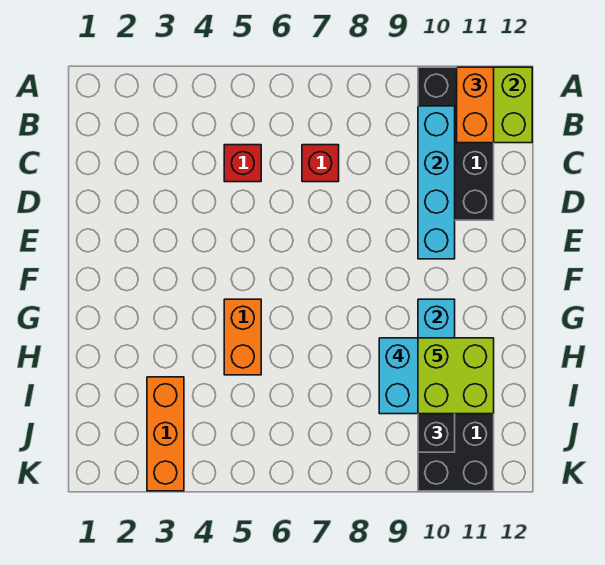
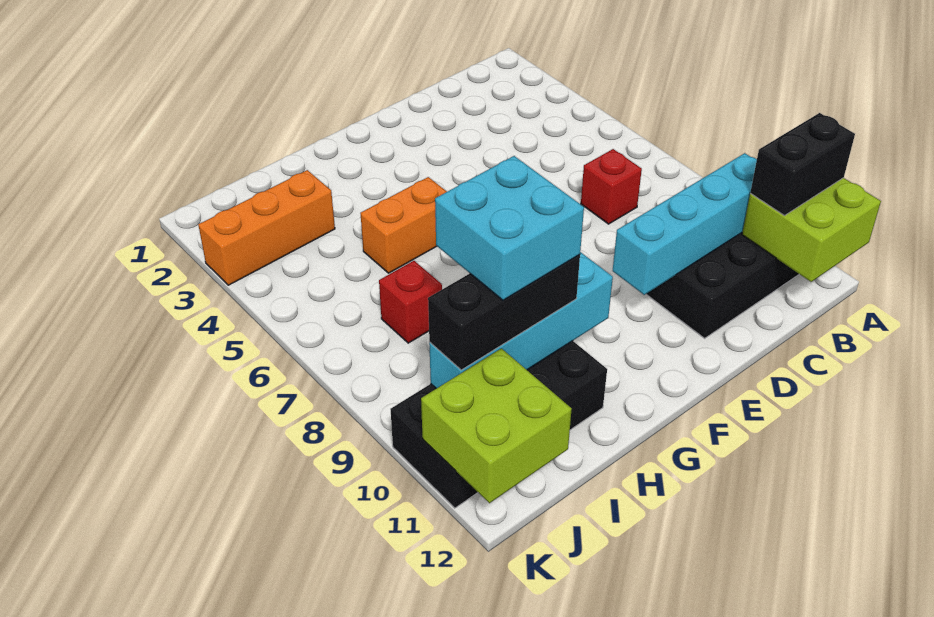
orange brick A11:B11 level 3 -> black brick A11:B11 level 3
red brick C5 level 1 -> red brick I7 level 1
lime brick H10:I11 level 5 -> lime brick J11:K12 level 2

